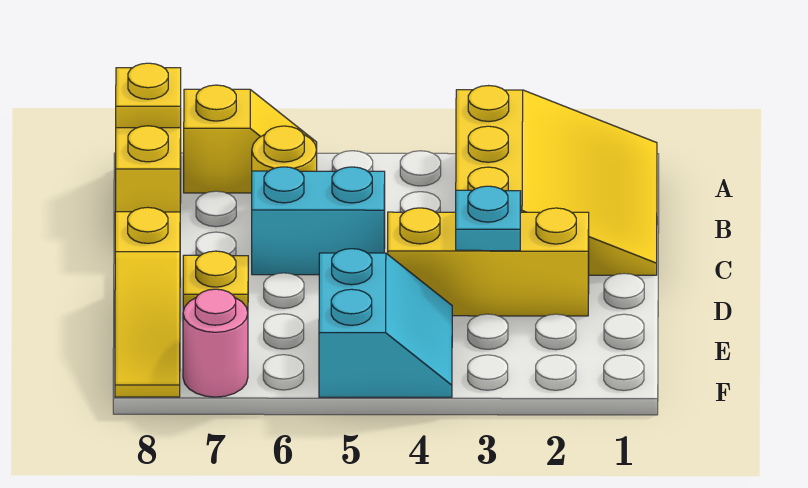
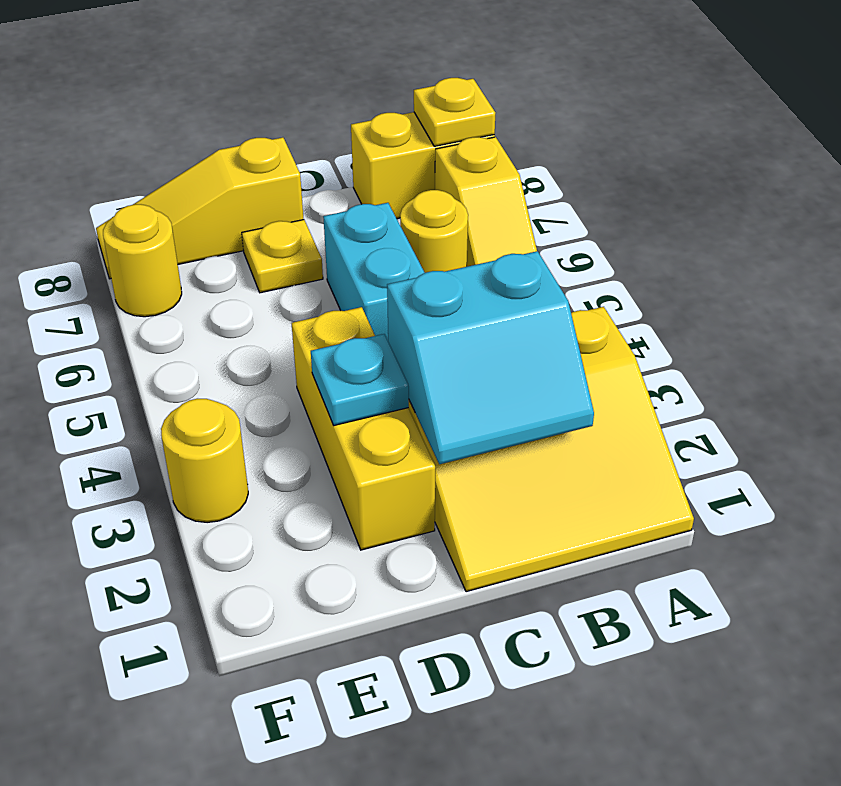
cyan slope E4:F5 level 1 top 5 -> cyan slope B2:C3 level 2 top 3
none -> yellow round brick F3 level 1
pink round brick F7 level 1 -> yellow round brick F7 level 1

